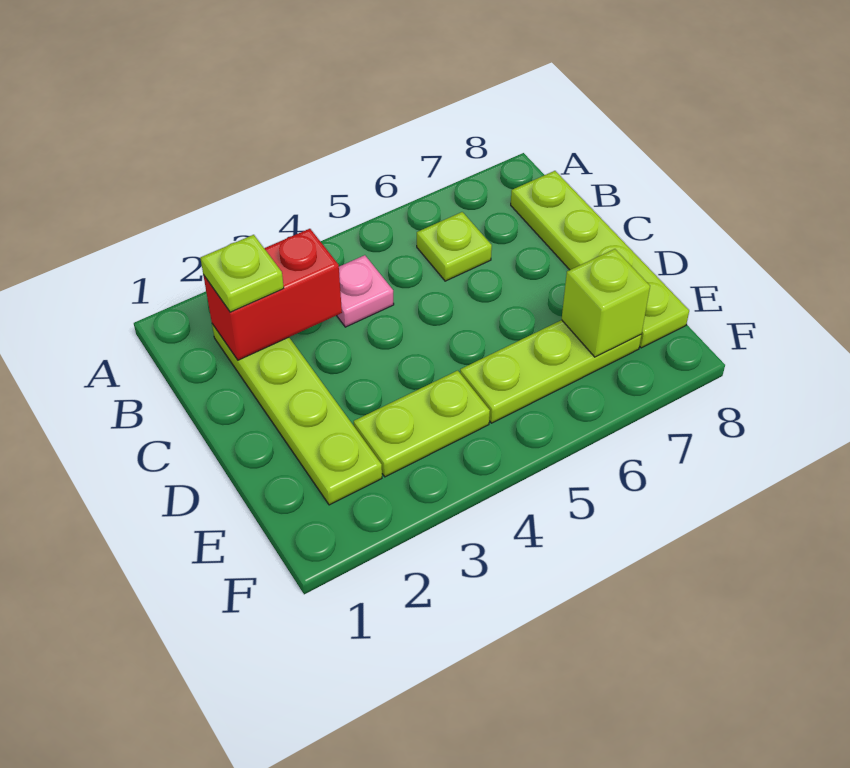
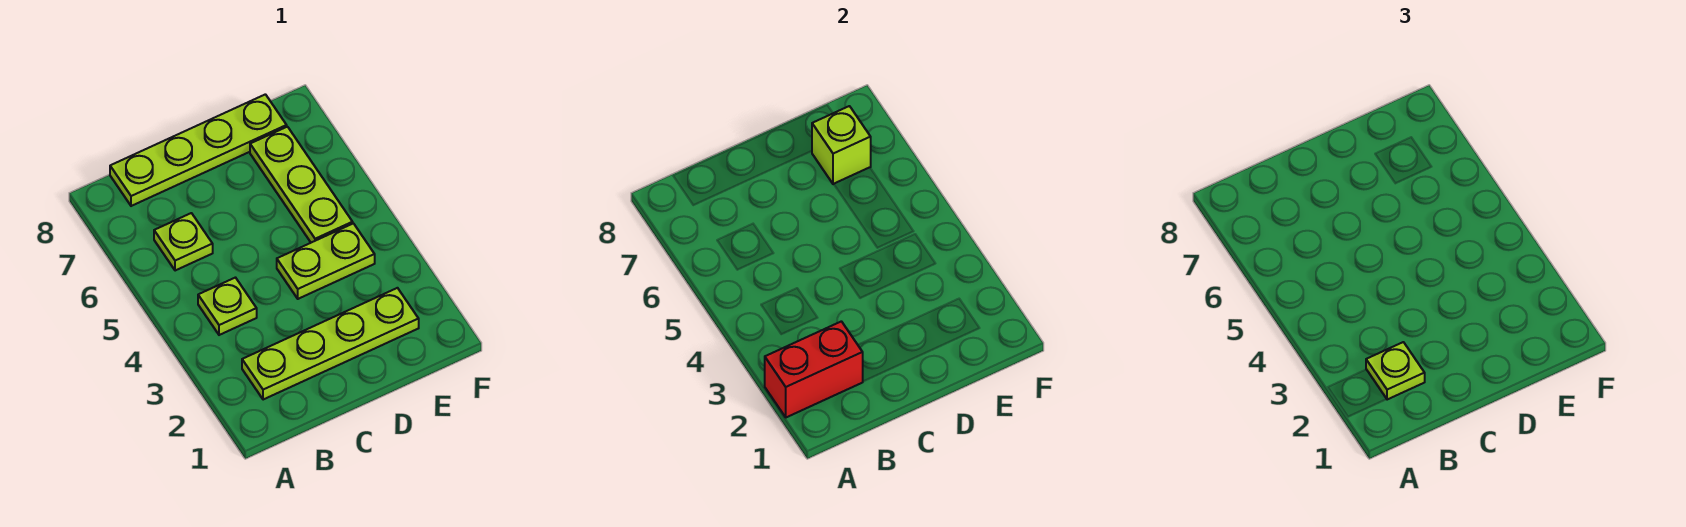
red brick B2:B3 level 2 -> red brick A2:B2 level 2
pink plate B4 level 1 -> lime plate B4 level 1
lime plate E3:E4 level 1 -> lime plate D4:E4 level 1

